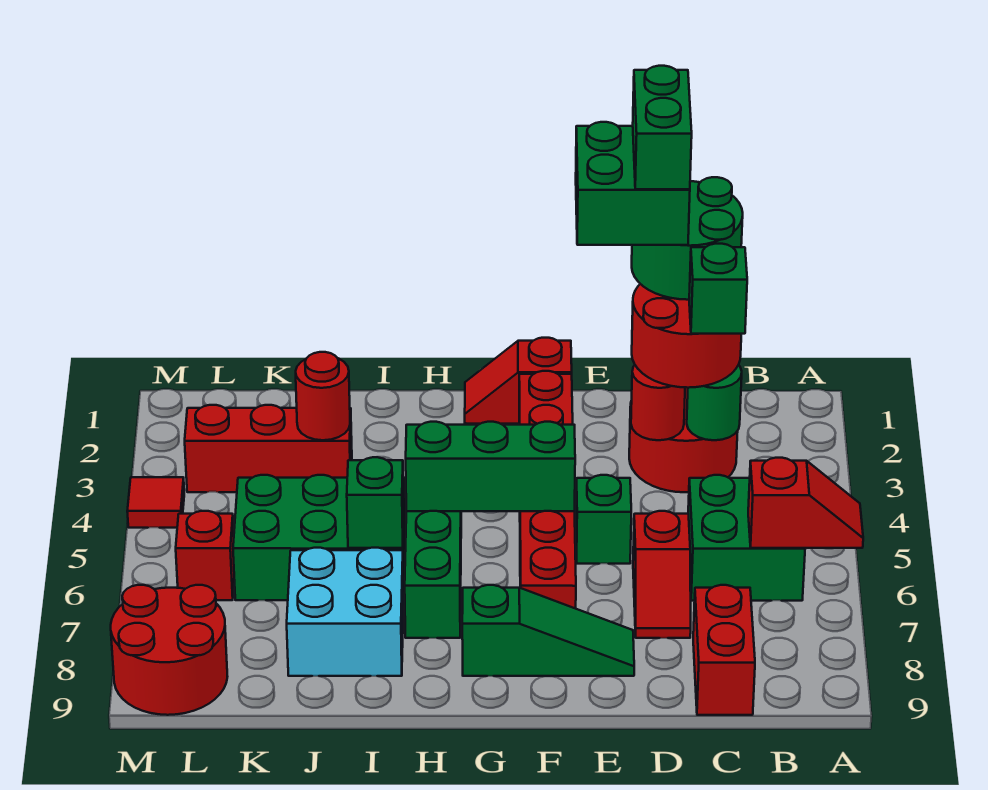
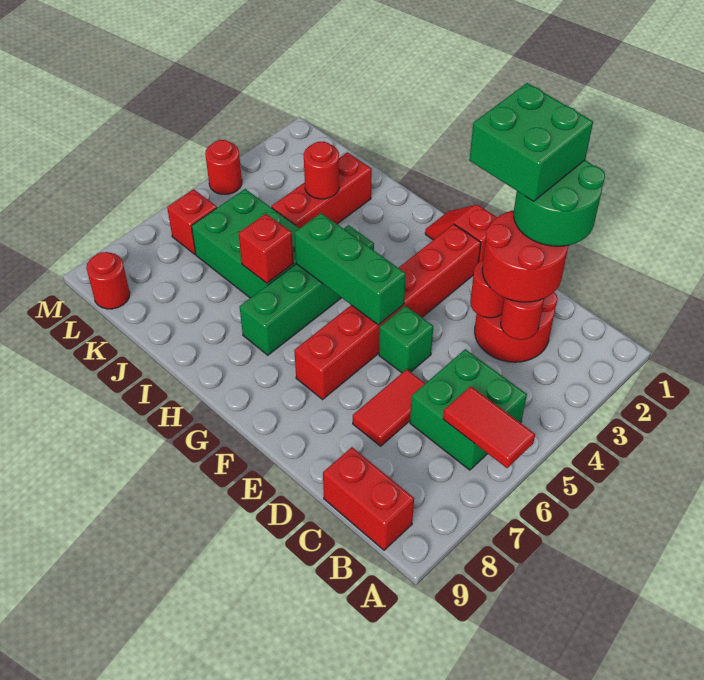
red slope A6:B6 level 2 top B -> red tile A6:B6 level 2
green round brick C3 level 2 -> red round brick C3 level 2
green brick C3 level 4 -> none
red brick C8:C9 level 1 -> red brick B9:C9 level 1
green brick D1:D2 level 6 -> none
red slope D6:D7 level 1 top 6 -> red tile D6:D7 level 1
green slope E8:G8 level 1 top G -> none
green brick I6 level 2 -> red brick I6 level 2
cyan brick I7:J8 level 1 -> none
red brick J3:L3 level 1 -> red brick J2:J4 level 1
red round brick L8:M9 level 1 -> red round brick L9 level 1
red tile M4 level 1 -> red round brick M4 level 1

